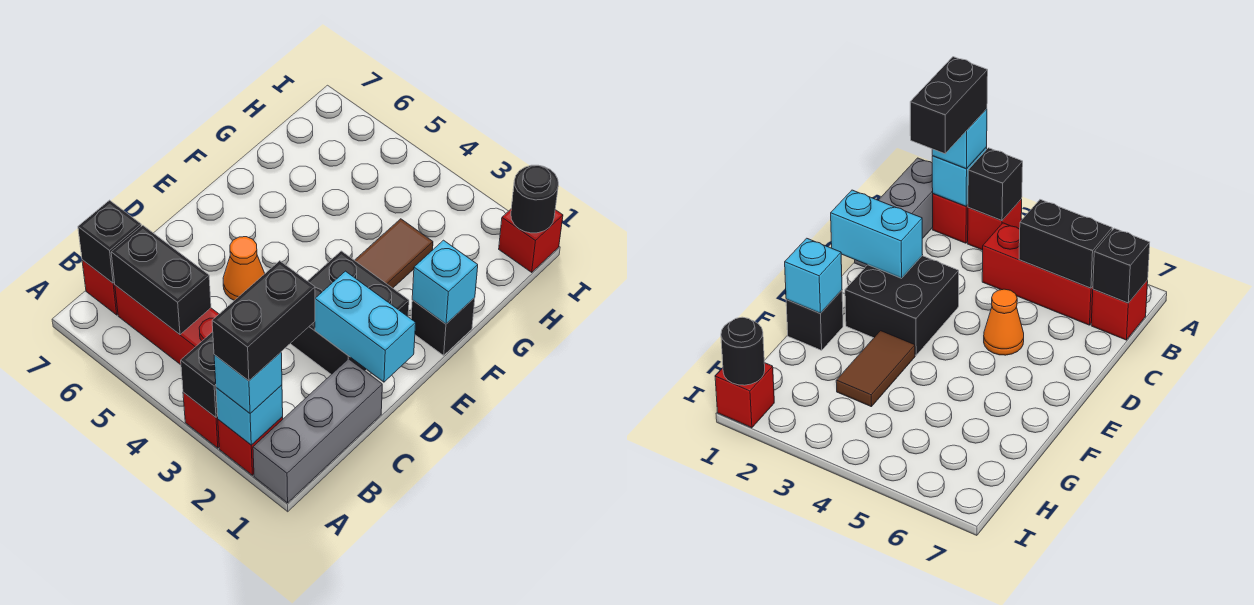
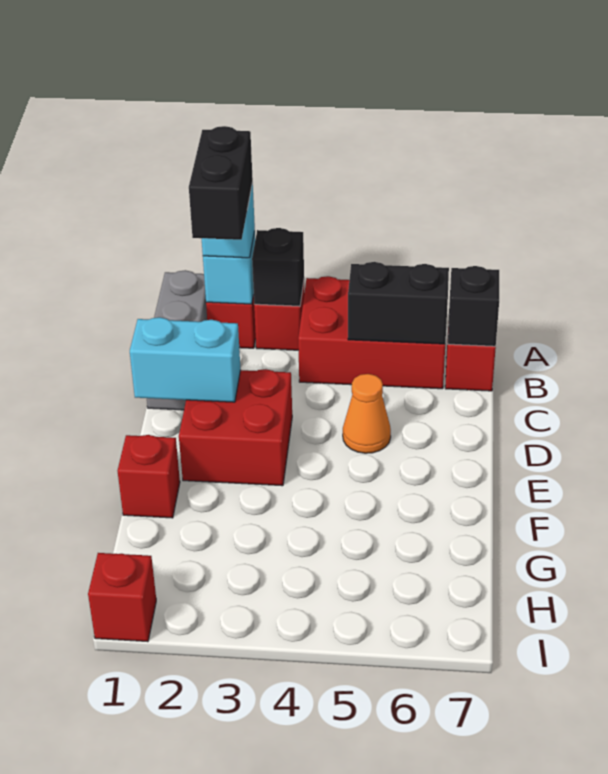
red brick B4:B6 level 1 -> red brick A4:B6 level 1
black brick D2:E3 level 1 -> red brick D2:E3 level 1
black brick F1 level 1 -> red brick F1 level 1
cyan brick F1 level 2 -> none
brown tile F3:G3 level 1 -> none
black round brick I1 level 2 -> none

